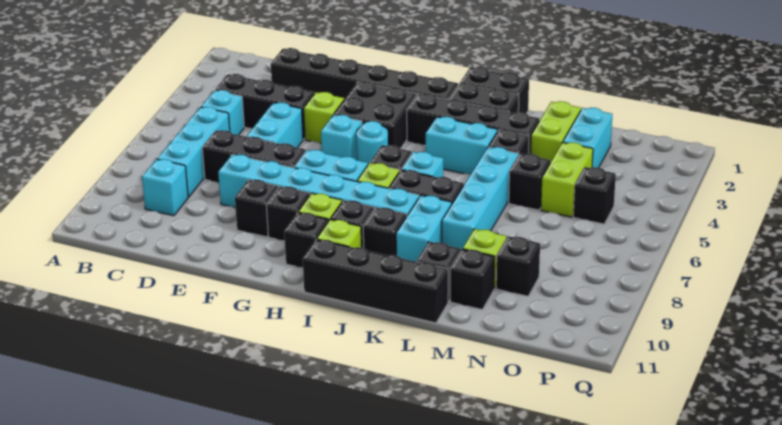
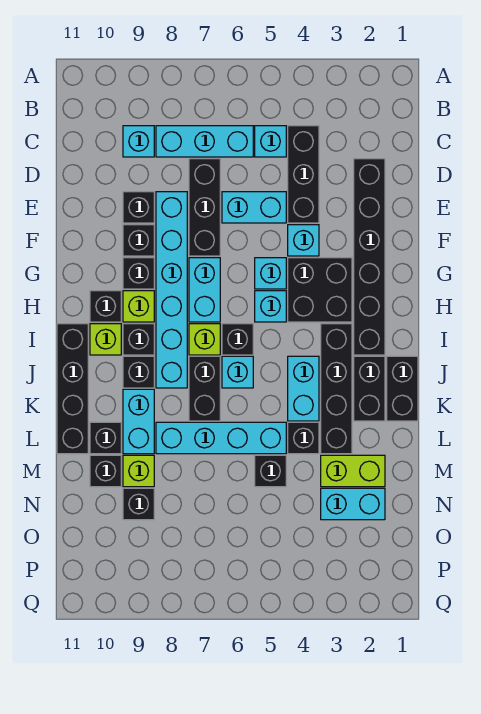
lime brick F4 level 1 -> cyan brick F4 level 1
cyan round brick H5 level 1 -> cyan brick H5 level 1
cyan brick K8:K9 level 1 -> cyan brick K9:L9 level 1
lime brick N4:N5 level 1 -> none
black brick O5 level 1 -> black brick E9 level 1

